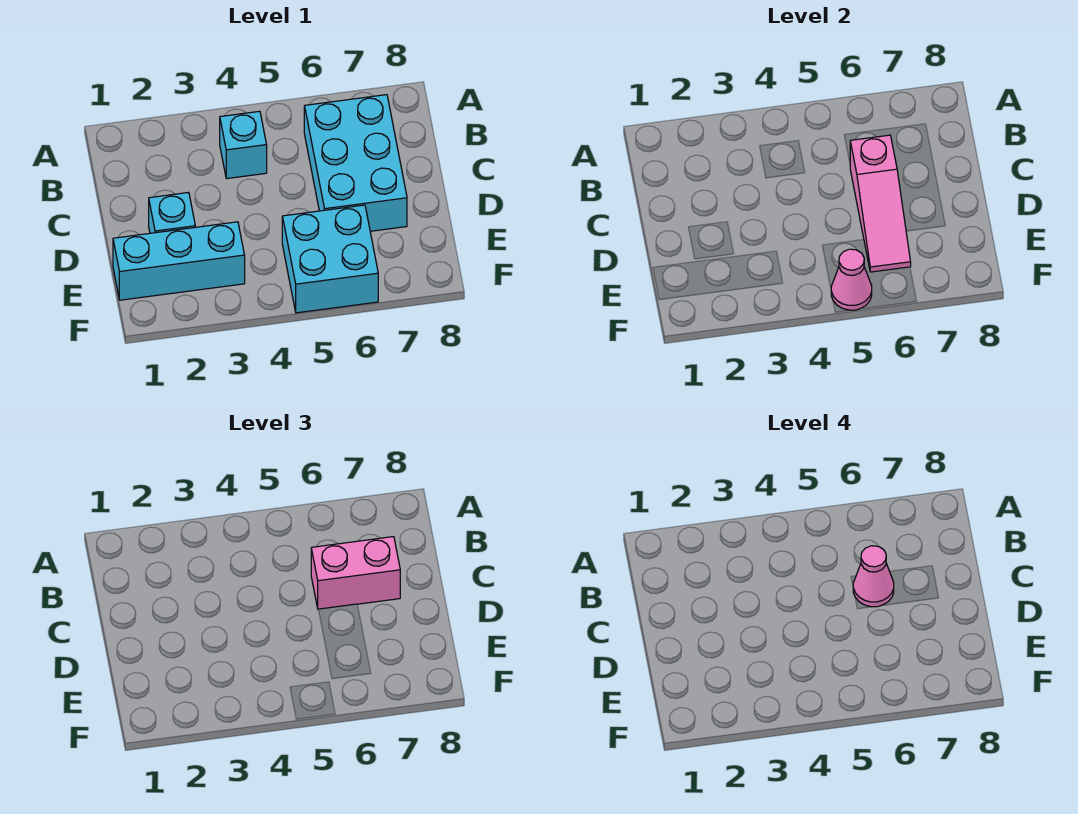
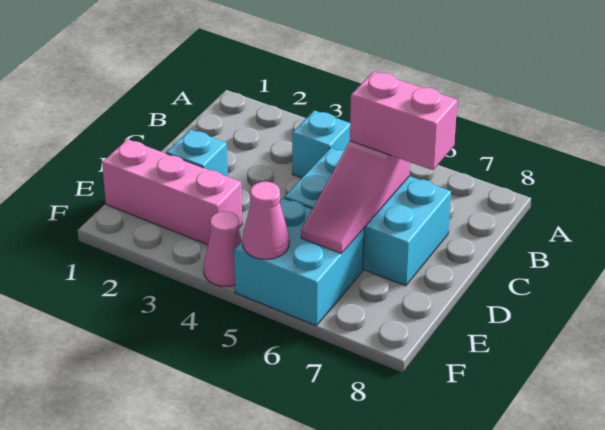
cyan brick B6:D7 level 1 -> cyan brick C5:D7 level 1
pink cone C6 level 4 -> pink cone F4 level 1
cyan brick E1:E3 level 1 -> pink brick E1:E3 level 1

